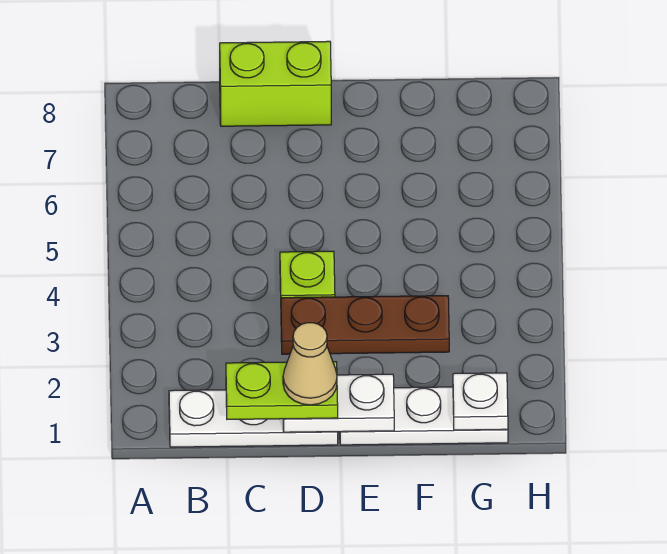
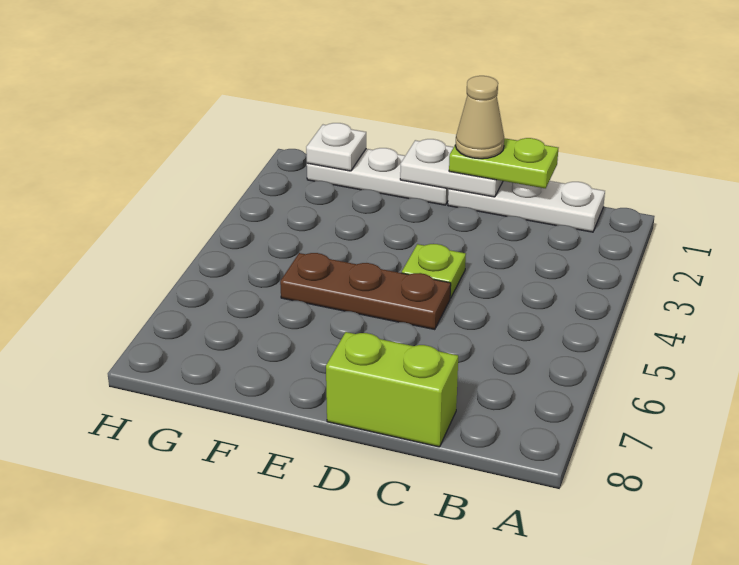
brown plate D3:F3 level 1 -> brown plate D5:F5 level 1

